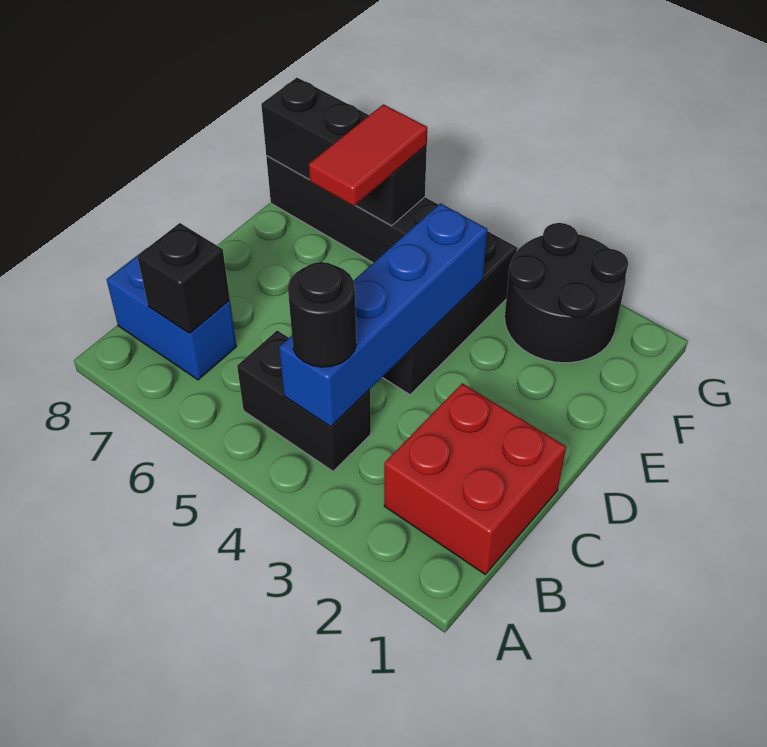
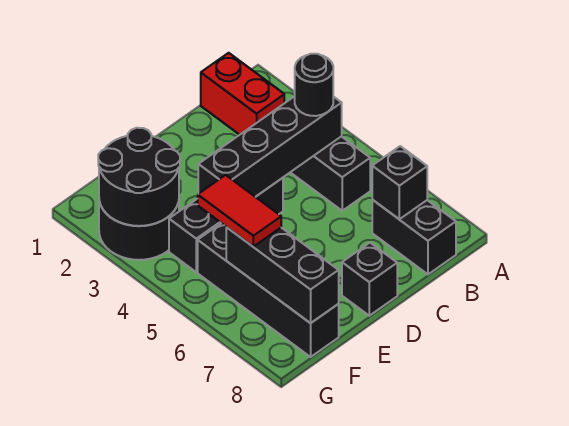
red brick B1:C2 level 1 -> red brick B1:B2 level 1
blue brick B4:E4 level 2 -> black brick B4:E4 level 2
blue brick B7:B8 level 1 -> black brick B7:B8 level 1
none -> black brick D8 level 1
red tile E6:F6 level 3 -> red tile F5:F6 level 3
none -> black round brick F2:G3 level 2

